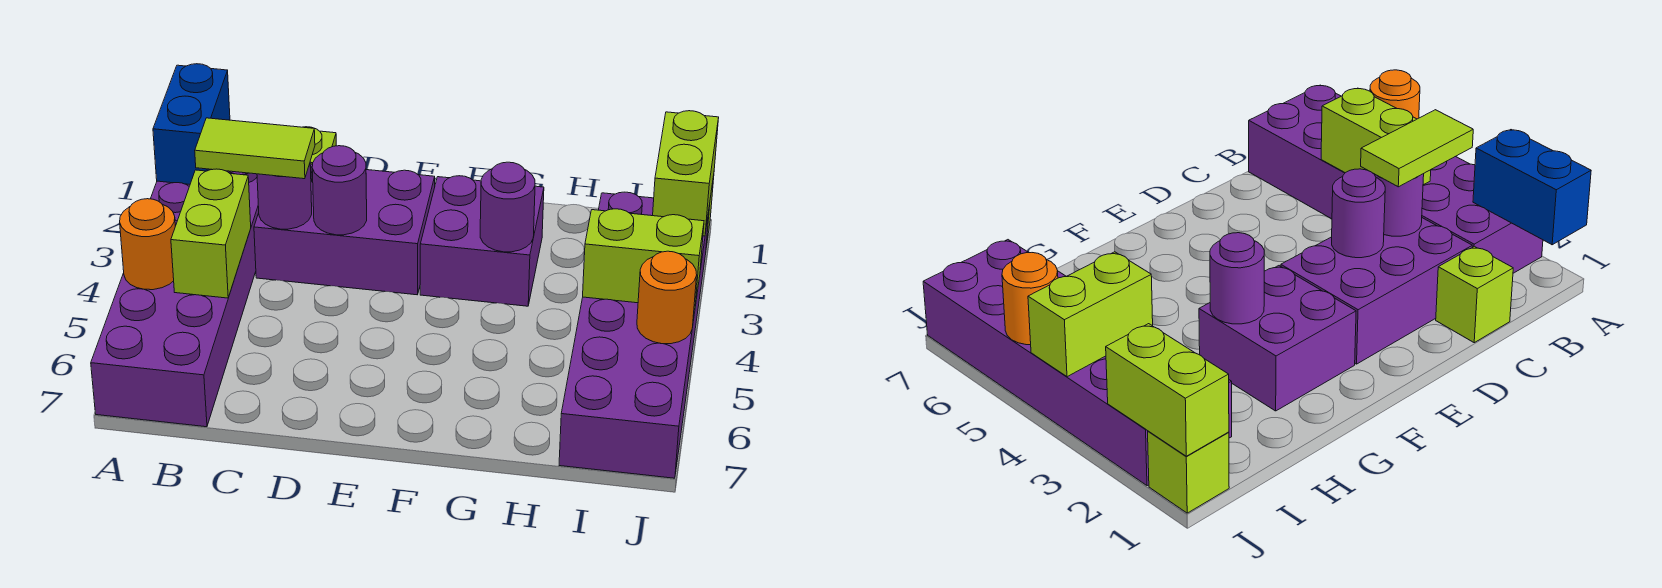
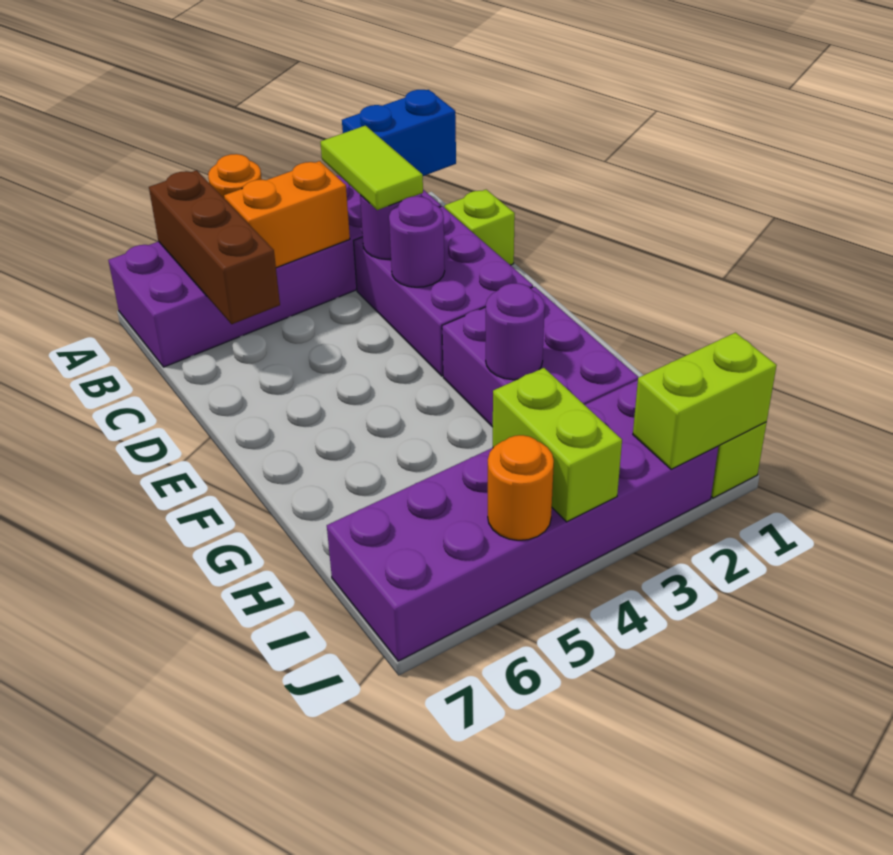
none -> brown brick A6:C6 level 2
lime brick B4:B5 level 2 -> orange brick B4:B5 level 2
purple brick F2:G3 level 1 -> purple brick F2:H3 level 1

